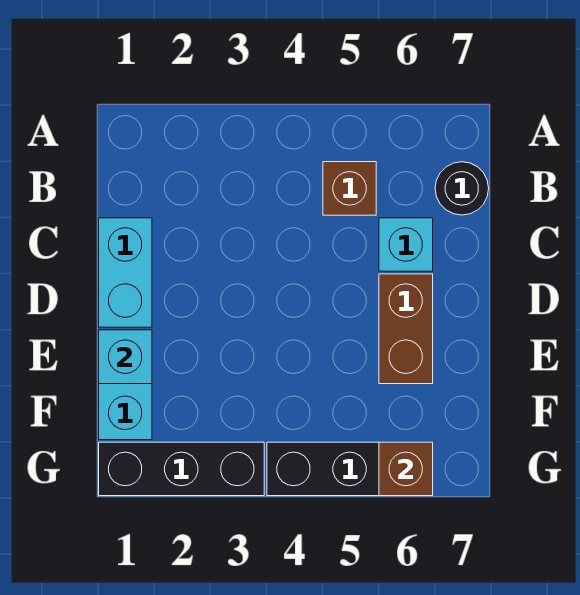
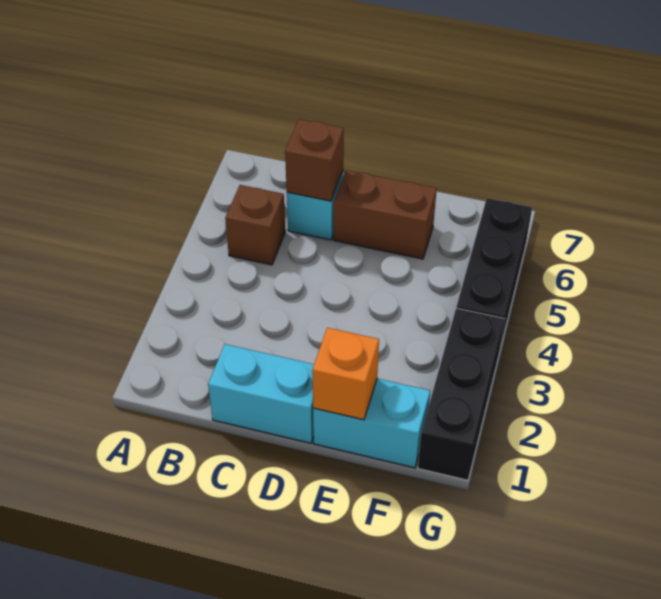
black round brick B7 level 1 -> none
cyan brick E1 level 2 -> orange brick E1 level 2
brown brick G6 level 2 -> brown brick C6 level 2

